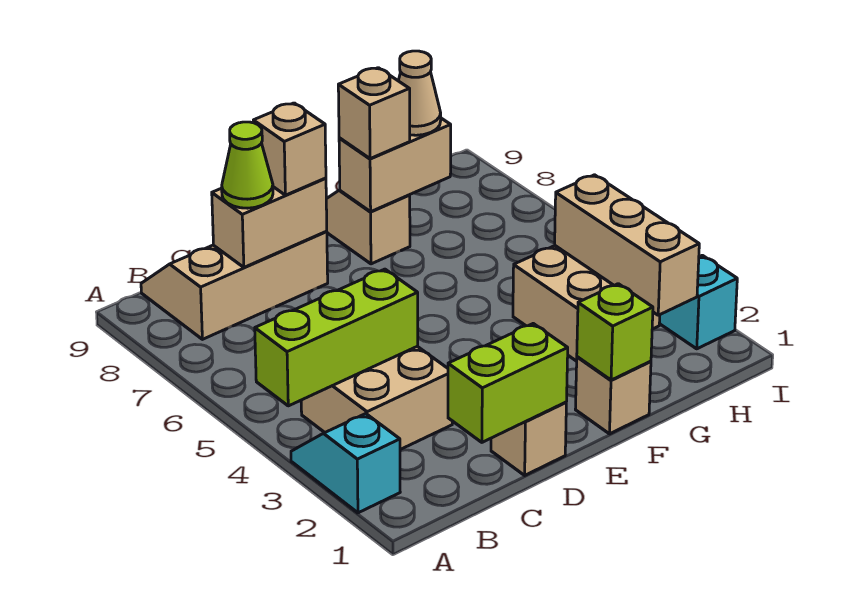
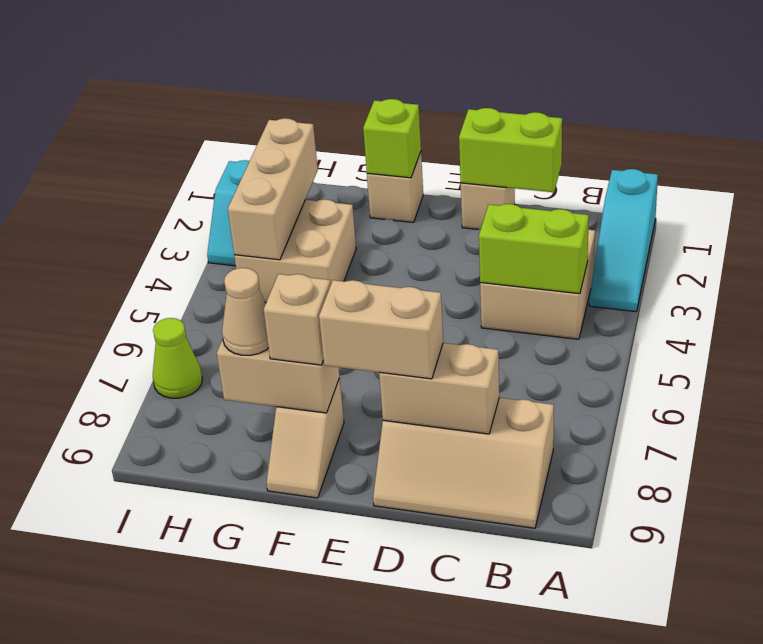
cyan slope A2:A3 level 1 top 2 -> cyan slope A1:A3 level 1 top 1
lime brick A4:C4 level 2 -> lime brick B4:C4 level 2
lime cone C8 level 3 -> lime cone I7 level 1
tan brick D8 level 3 -> tan brick D8:E8 level 3

